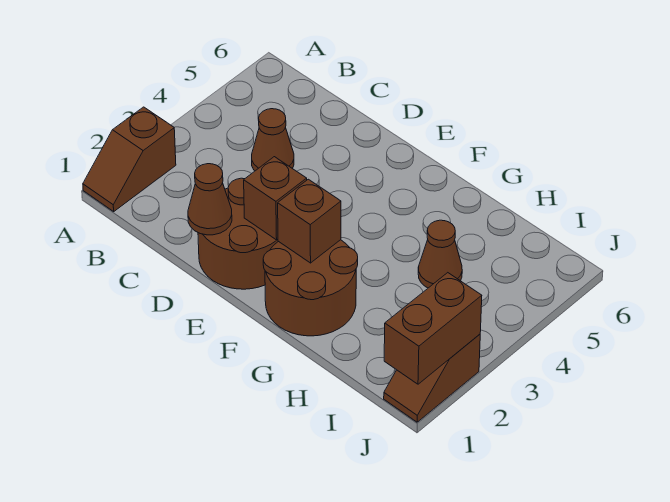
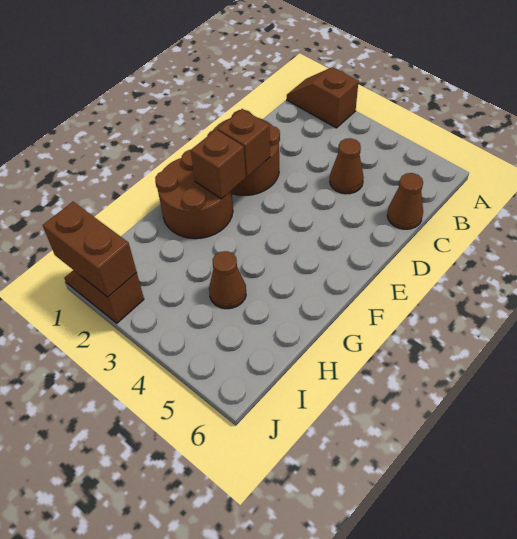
brown cone D1 level 2 -> brown cone C6 level 1

